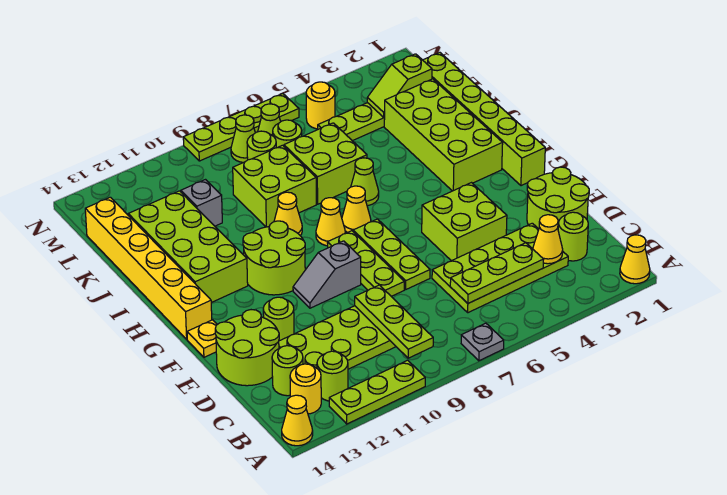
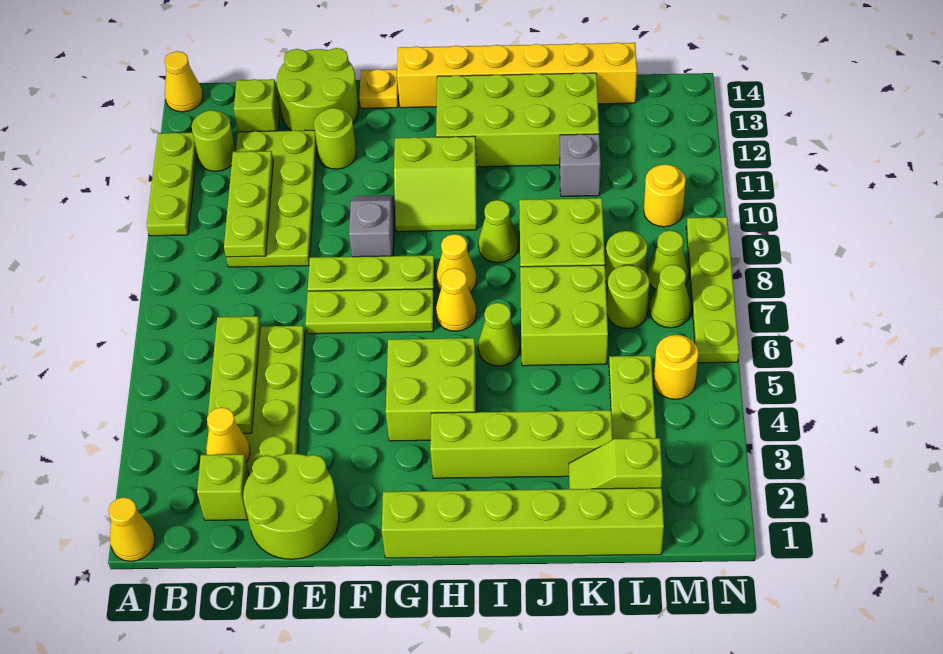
grey plate A7 level 1 -> none
lime plate B9:D9 level 2 -> lime plate C9:C11 level 2
yellow round brick B13 level 1 -> yellow round brick M10 level 1
lime round brick C2 level 1 -> lime brick C2 level 1
lime round brick C13 level 1 -> lime brick C13 level 1
lime brick E4:F5 level 1 -> lime brick G4:H5 level 1
lime round brick G10:H11 level 1 -> lime slope G10:H11 level 1 top 11
lime brick H2:K3 level 1 -> lime brick H3:K3 level 1
yellow cone I9 level 1 -> lime cone I9 level 1
lime slope L2:L3 level 2 top 2 -> lime slope K2:L2 level 2 top L

